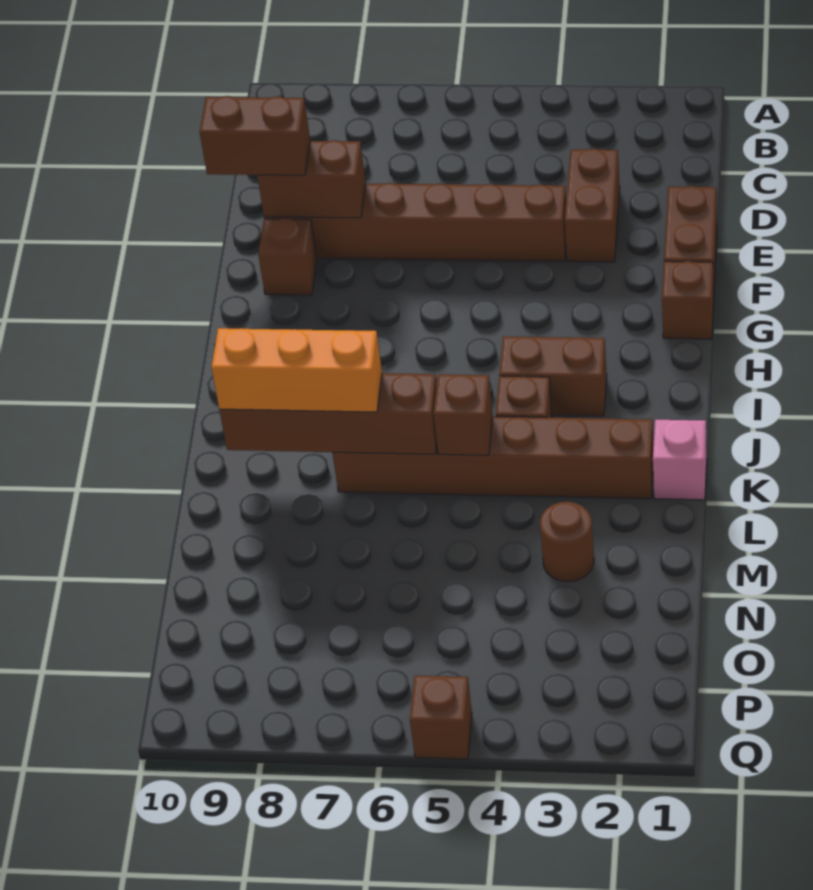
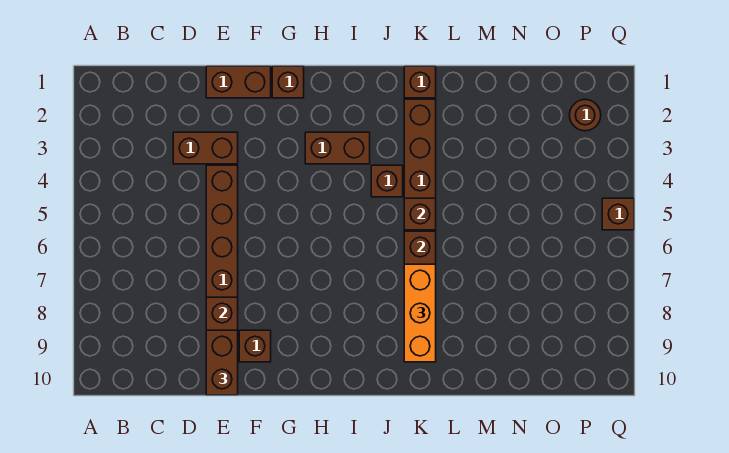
brown brick I3:I4 level 1 -> brown brick H3:I3 level 1
pink brick K1 level 1 -> brown brick K1 level 1
brown round brick M3 level 1 -> brown round brick P2 level 1

